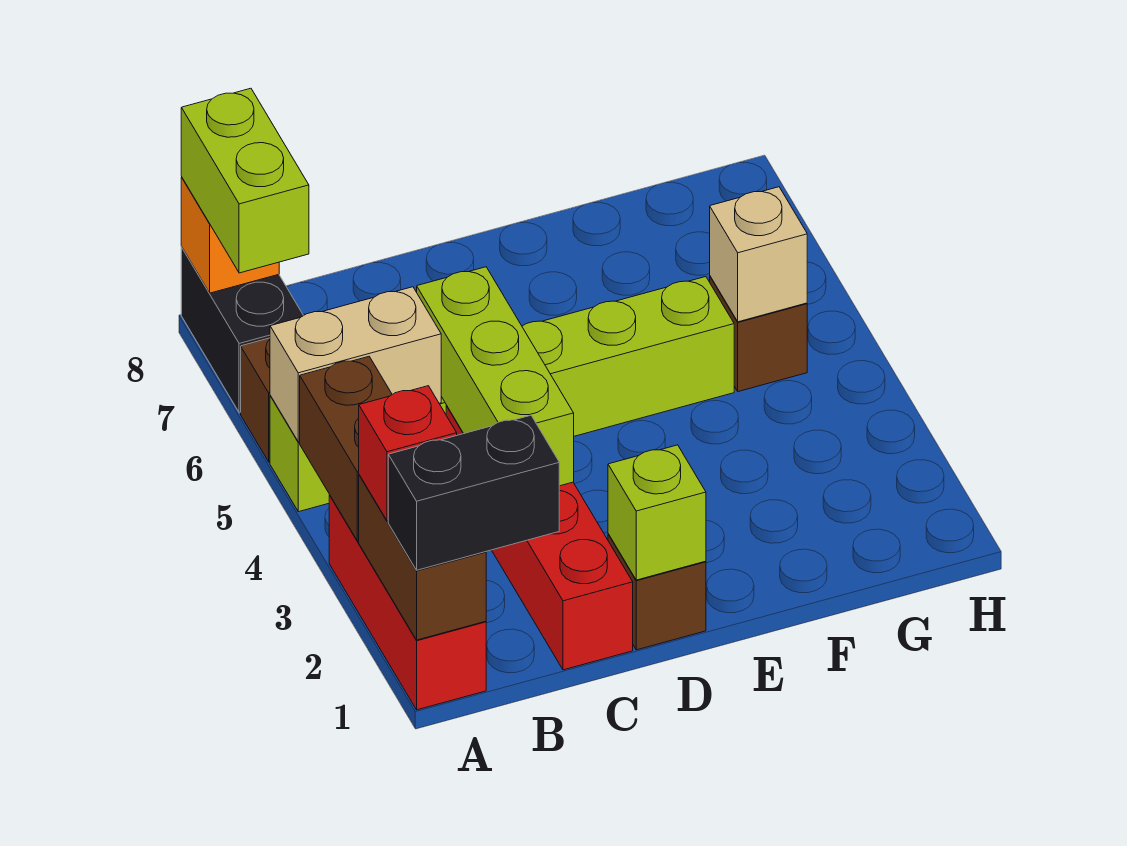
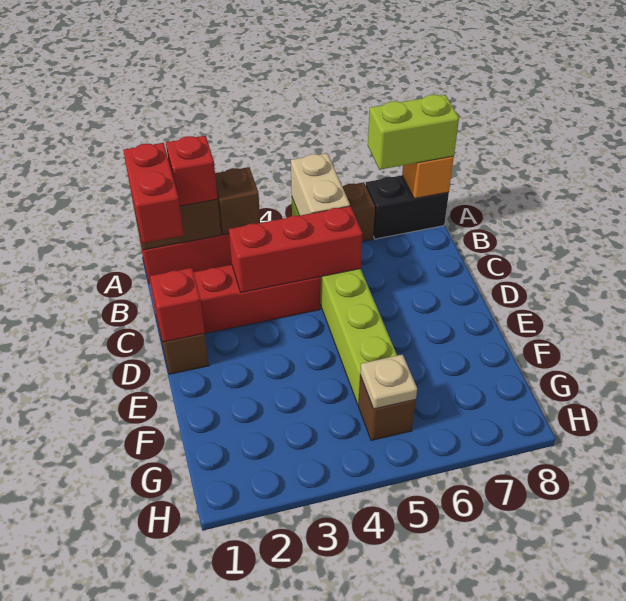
black brick A1:B1 level 3 -> red brick A1:B1 level 3
brown brick A3:A4 level 2 -> brown brick A3 level 2
lime brick C3:C5 level 2 -> red brick C3:C5 level 2
lime brick D1 level 2 -> red brick D1 level 2
tan brick G5 level 2 -> tan plate G5 level 2

